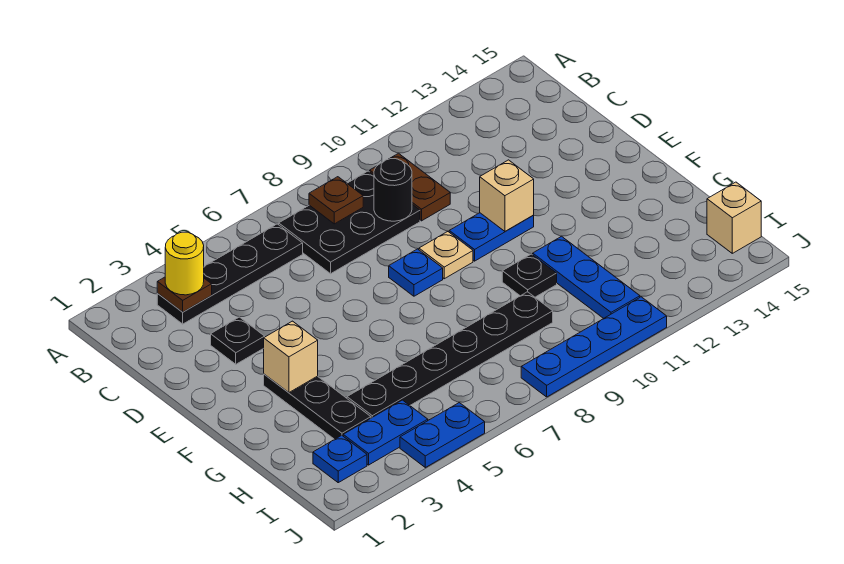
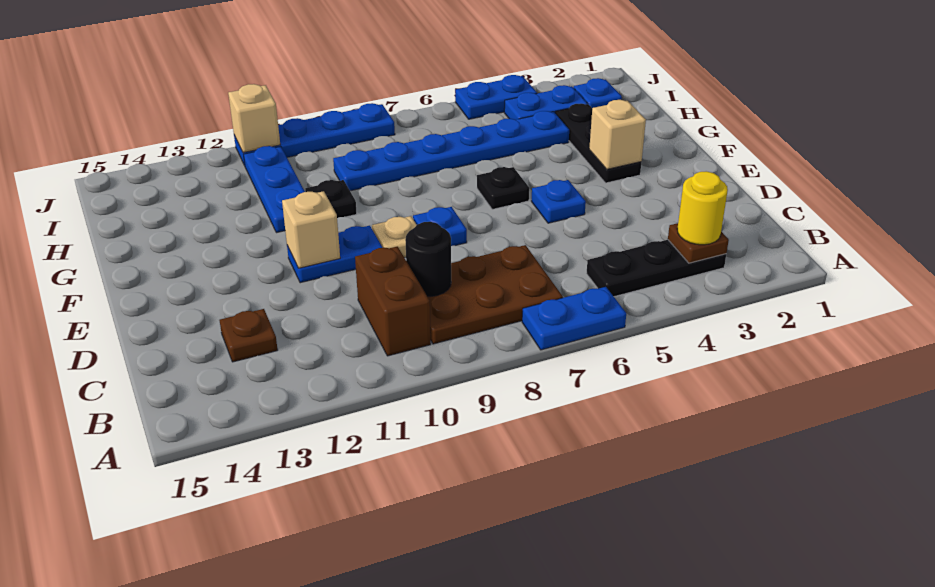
none -> blue plate A6:A7 level 1
black plate B3:B6 level 1 -> black plate B3:B5 level 1
black plate B7:C9 level 1 -> brown plate B7:C9 level 1
brown plate B8 level 2 -> brown plate C13 level 1
brown plate B10:C10 level 1 -> brown brick B10:C10 level 1
black plate D3 level 1 -> black plate F6 level 1
none -> blue plate E5 level 1
black plate H4:H9 level 1 -> blue plate H4:H9 level 1
tan brick I15 level 1 -> tan brick J11 level 2

